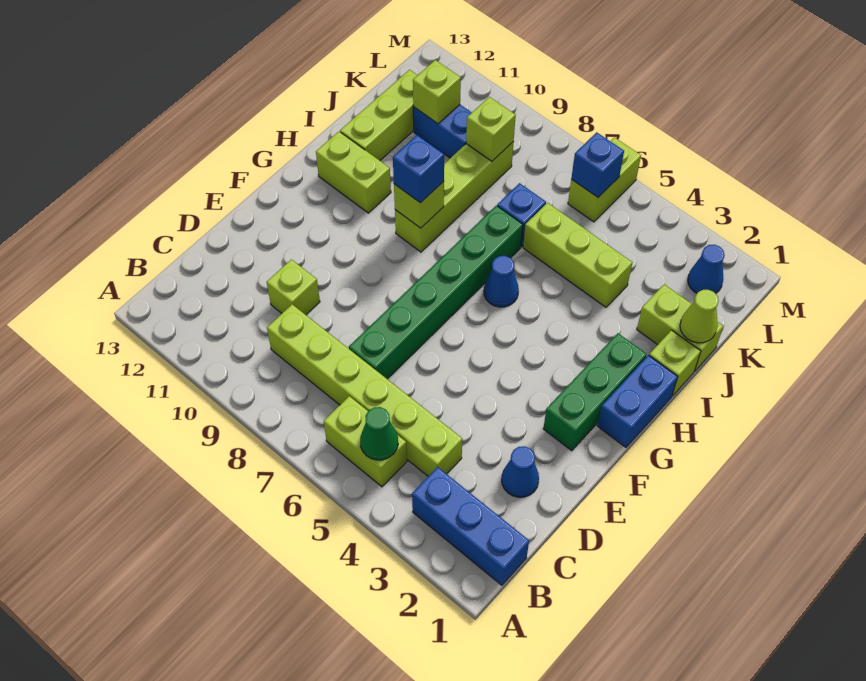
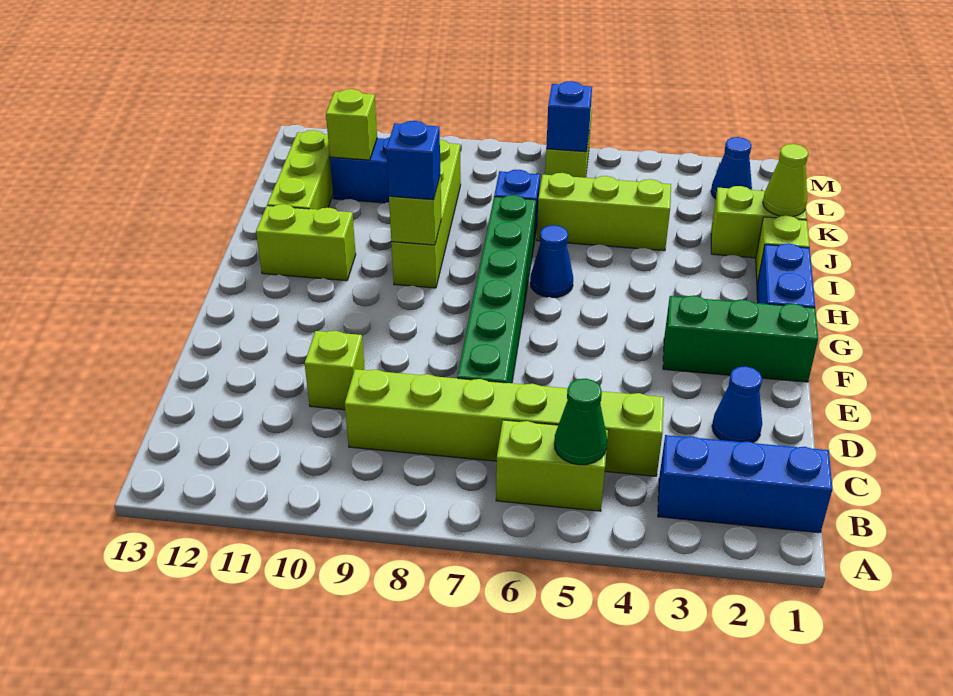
green brick F2:H2 level 1 -> green brick F1:F3 level 1
lime brick K9 level 2 -> none

